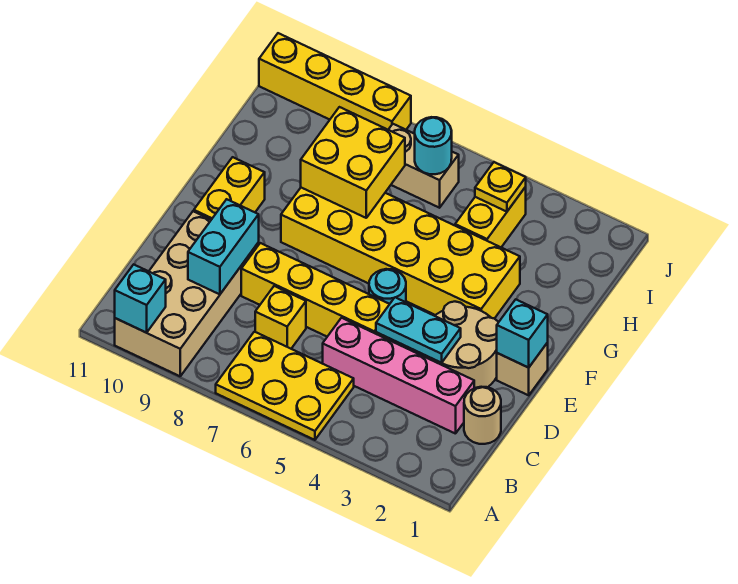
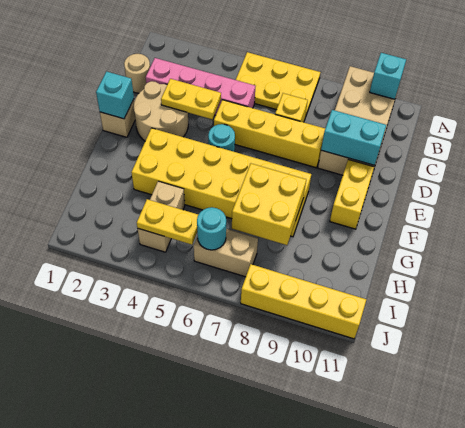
cyan brick C9:D9 level 2 -> cyan brick D9:D10 level 2
cyan plate D3:D4 level 2 -> yellow plate D3:D4 level 2
yellow brick H4:I4 level 1 -> tan brick H4:I4 level 1
yellow plate I4 level 2 -> yellow plate I4:I5 level 2

